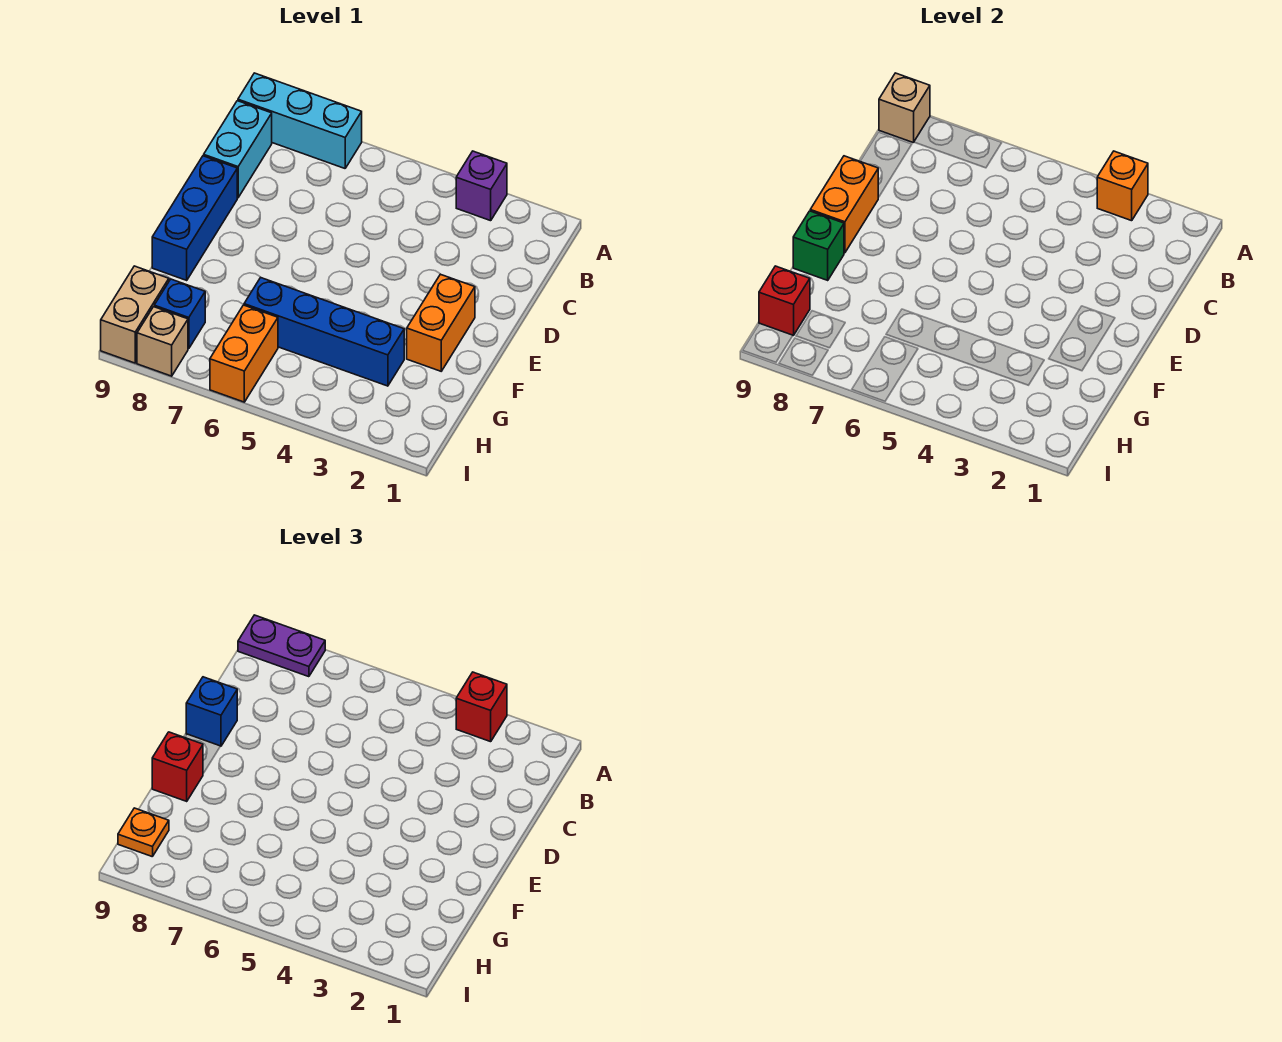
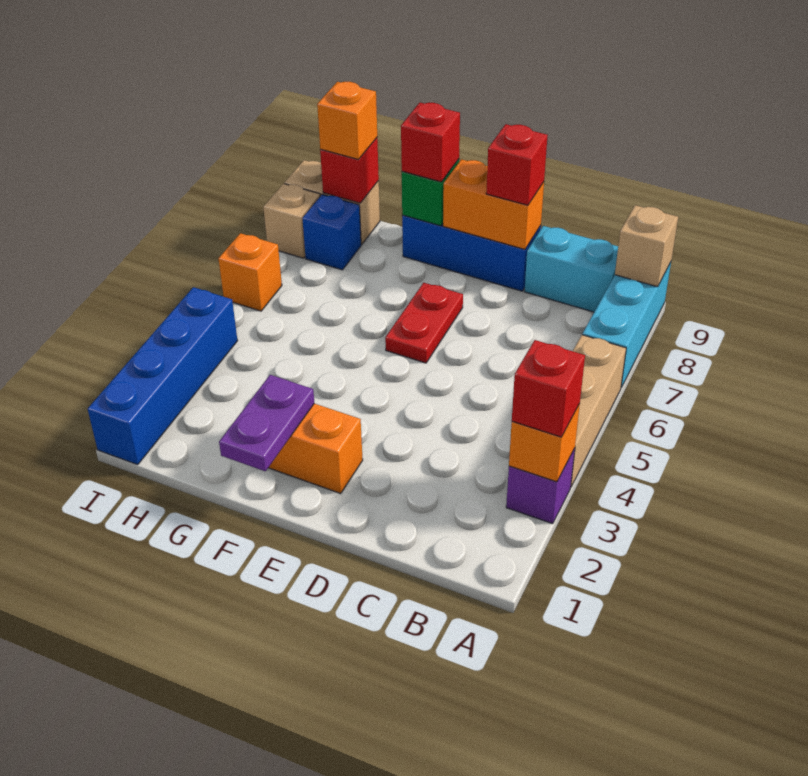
none -> tan brick A4:A6 level 1
purple plate A8:A9 level 3 -> purple plate F1:F2 level 2
blue brick D9 level 3 -> red brick D9 level 3
none -> red plate E6:E7 level 1
blue brick G3:G6 level 1 -> blue brick I1:I4 level 1
orange brick H6:I6 level 1 -> orange brick I6 level 1
orange plate H9 level 3 -> orange brick H9 level 3

